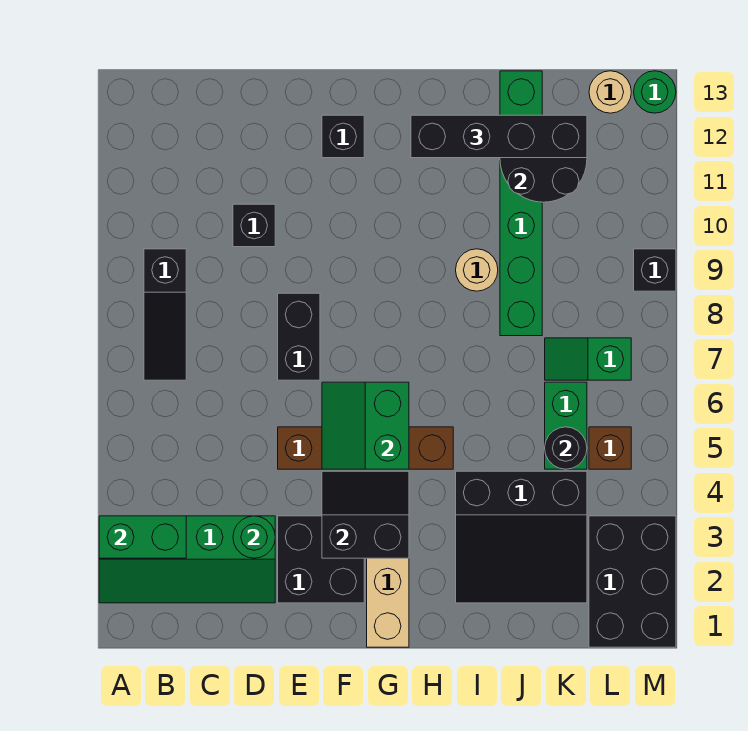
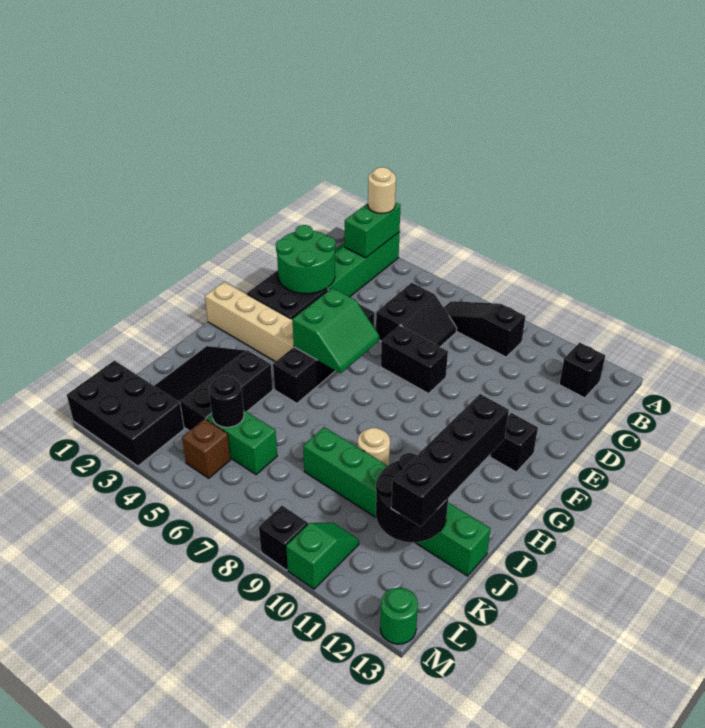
green round brick D3 level 2 -> green round brick D2:E3 level 2
black brick D10 level 1 -> black brick B12 level 1
brown brick E5:H5 level 1 -> black brick E5:H5 level 1
black slope F3:G4 level 2 top 3 -> black slope C6:D7 level 1 top 6
green slope F5:G6 level 2 top G -> green slope F5:G6 level 2 top 5
green slope K7:L7 level 1 top L -> green slope L10:M10 level 1 top M
tan round brick L13 level 1 -> tan round brick A3 level 3

